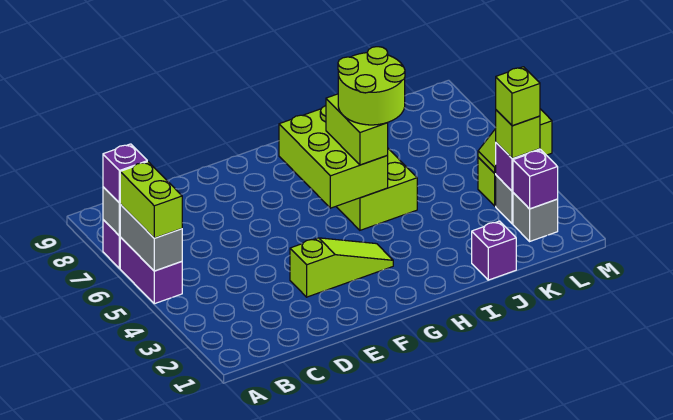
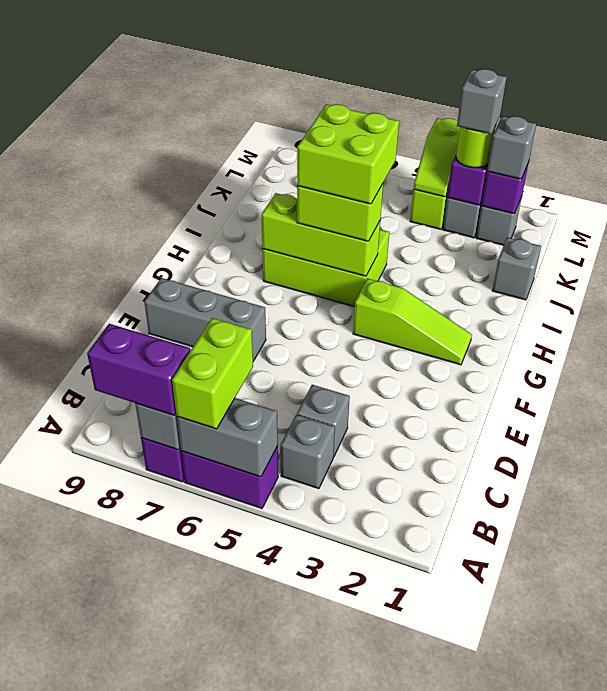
lime brick A5:A6 level 3 -> lime brick A6:B6 level 3
purple brick A7 level 3 -> purple brick A7:A8 level 3
none -> grey brick B4 level 1
none -> grey brick C4 level 1
lime slope E3:G3 level 1 top E -> lime slope G2:G4 level 1 top 4
none -> grey brick E7:E9 level 1
lime brick G5:H7 level 2 -> lime brick H5:H7 level 2
lime round brick H5:I6 level 4 -> lime brick H5:I6 level 4
purple brick J1 level 1 -> grey brick J1 level 1
none -> grey brick L2 level 3
lime brick L3 level 3 -> lime round brick L3 level 3
lime brick L3 level 4 -> grey brick L3 level 4

